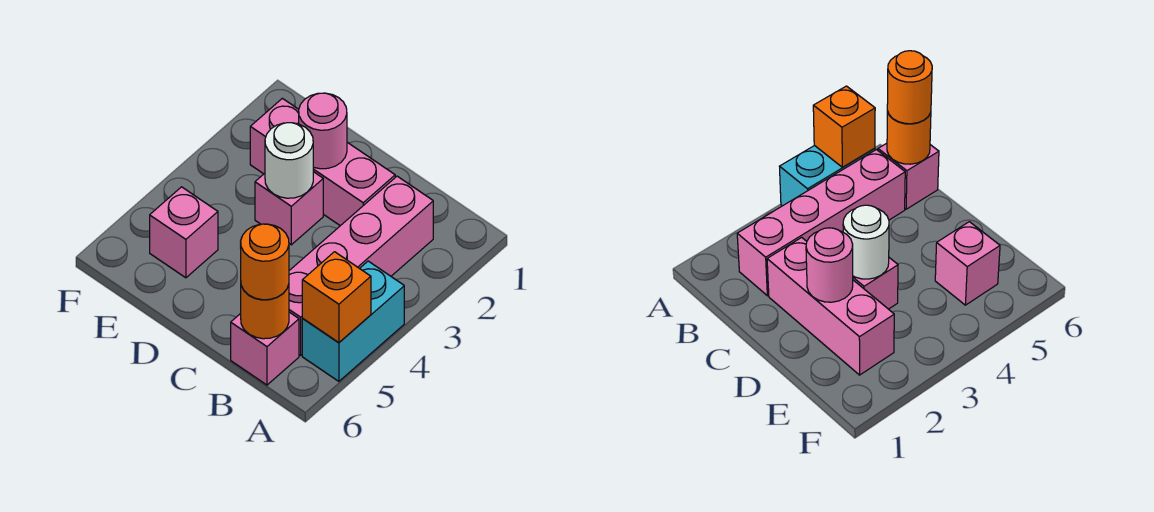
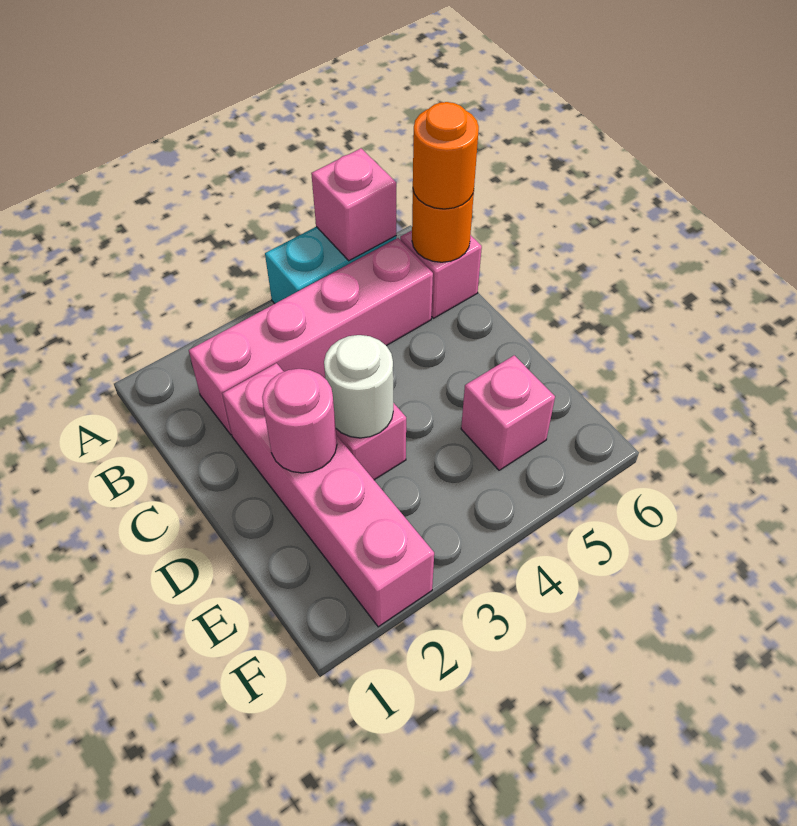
orange brick A5 level 2 -> pink brick A5 level 2
pink brick C2:E2 level 1 -> pink brick C2:F2 level 1

